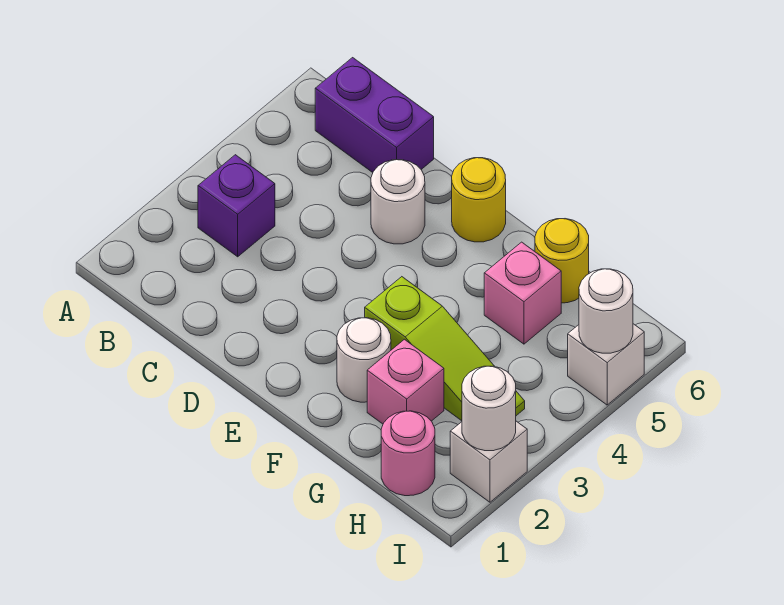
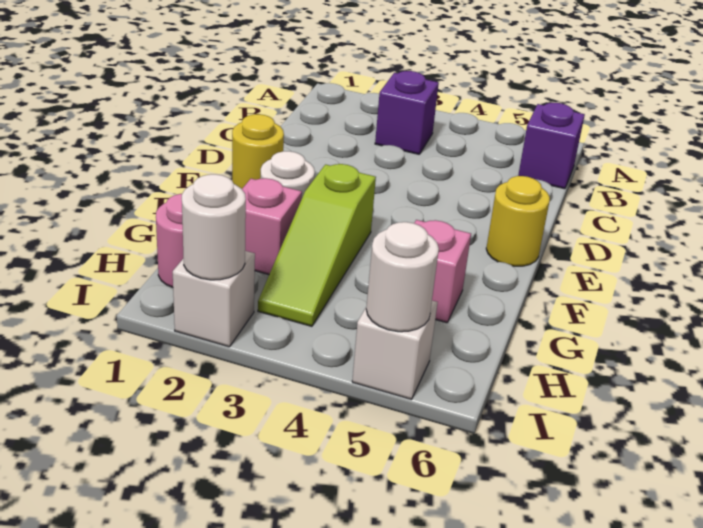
purple brick B6:C6 level 1 -> purple brick B6 level 1
white round brick D5 level 1 -> none
yellow round brick G6 level 1 -> yellow round brick E1 level 1

